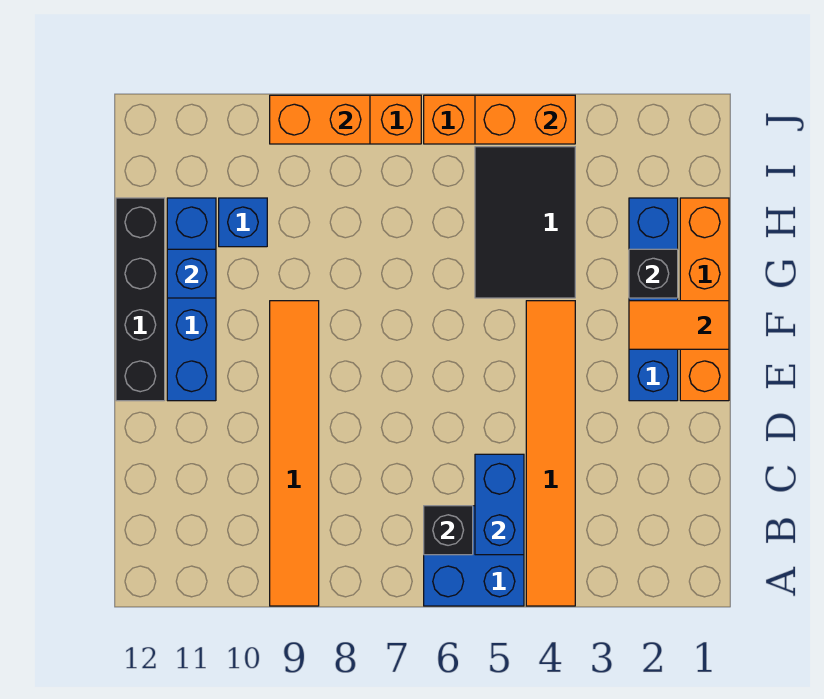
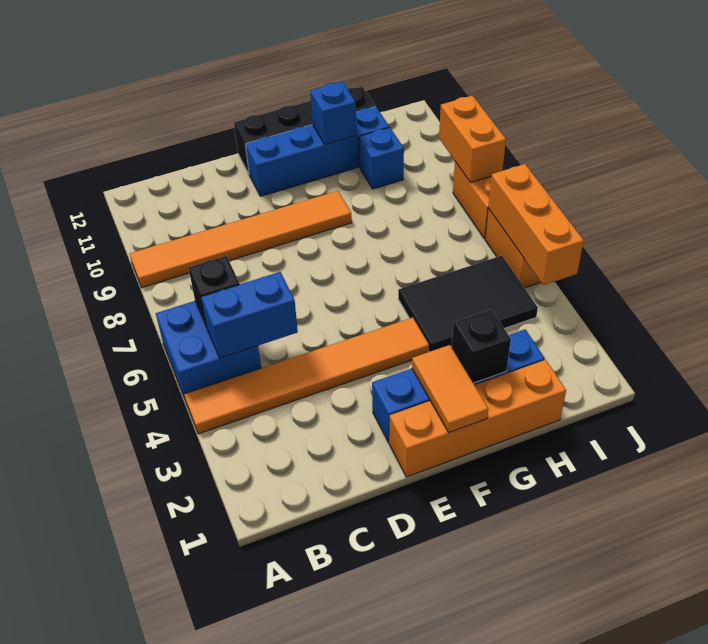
orange brick J4:J5 level 2 -> orange brick J4:J6 level 2

